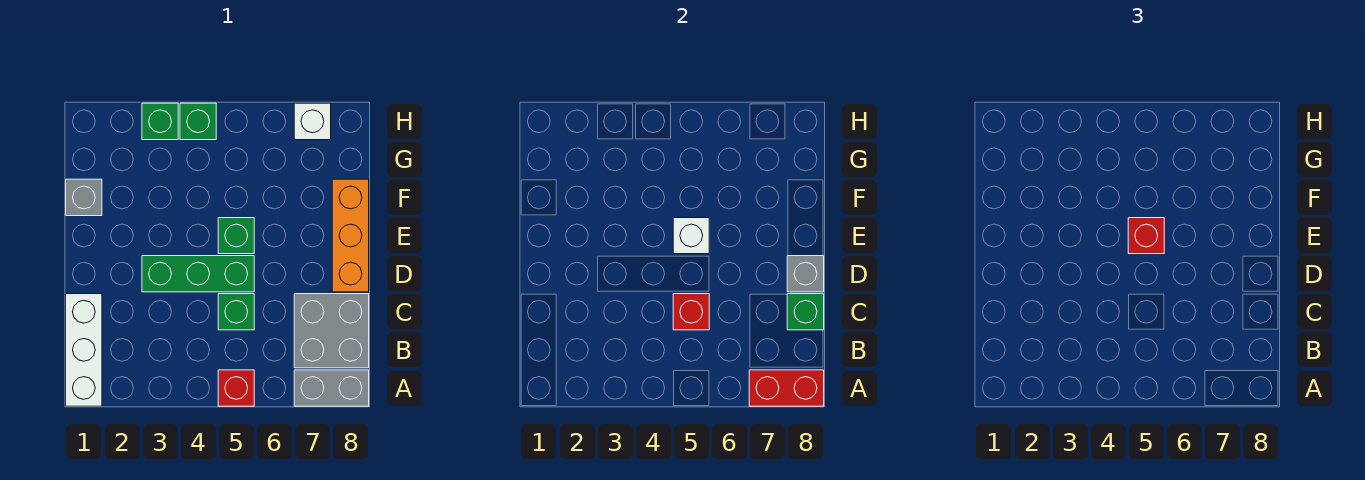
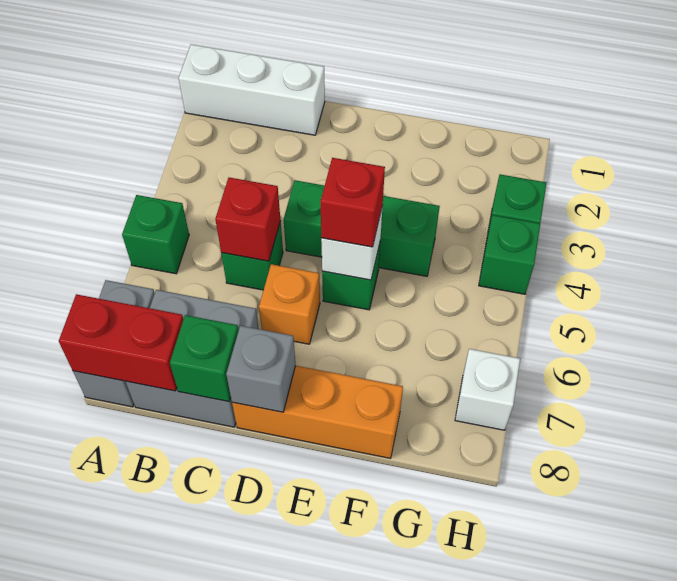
red brick A5 level 1 -> green brick A5 level 1
red brick A7:A8 level 2 -> red brick A8:B8 level 2
green brick D3:D5 level 1 -> green brick D4:F4 level 1
none -> orange brick D6 level 1
grey brick F1 level 1 -> none

